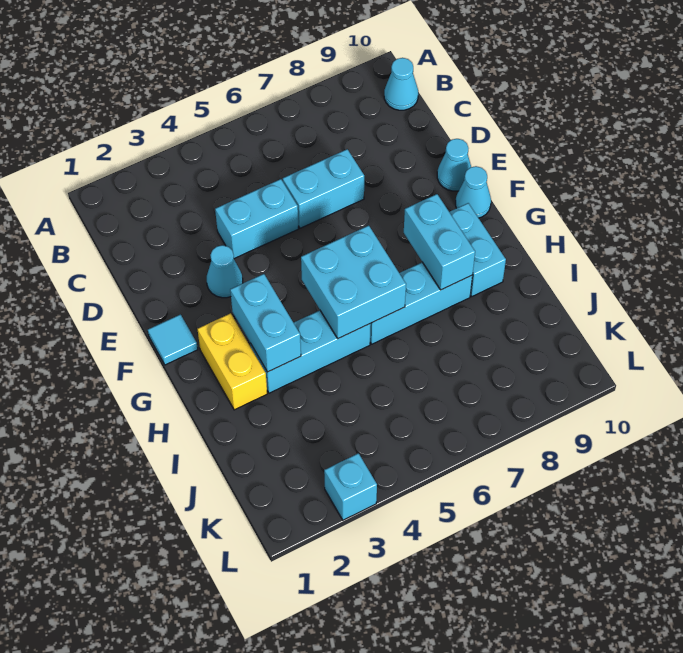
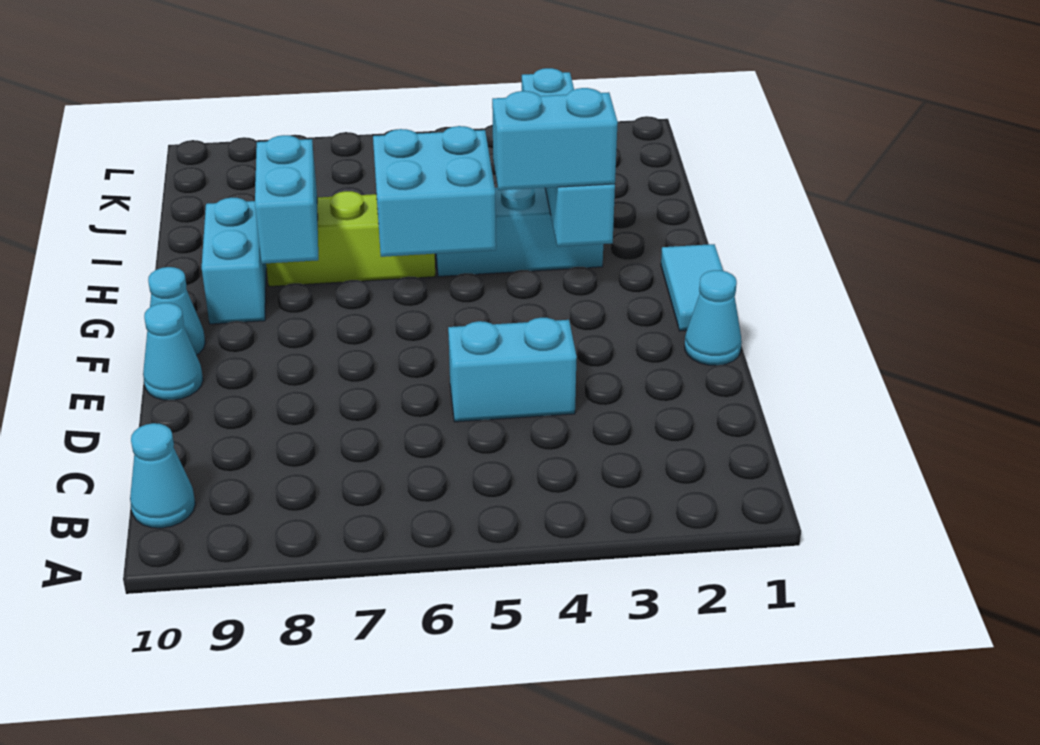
cyan brick D6:D7 level 1 -> cyan brick G3:G4 level 3
cyan cone E3 level 1 -> cyan cone E1 level 1
cyan tile F1 level 1 -> cyan tile F1:G1 level 1
yellow brick G2:H2 level 1 -> none
cyan brick H6:H8 level 1 -> lime brick H6:H8 level 1

